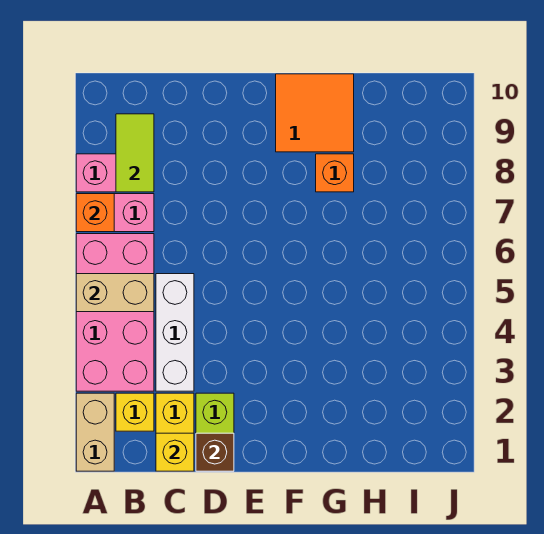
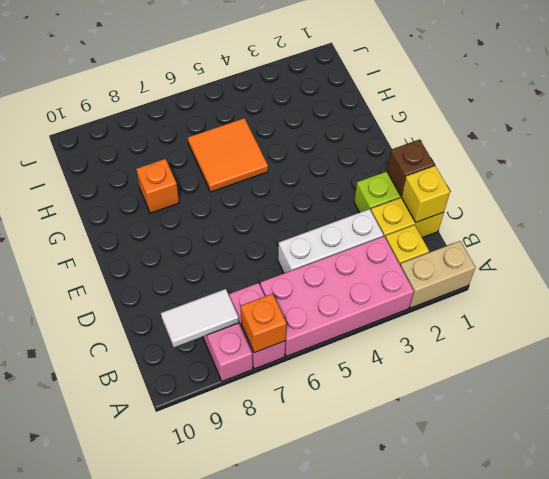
tan brick A5:B5 level 2 -> none
lime tile B8:B9 level 2 -> white tile B8:B9 level 2
orange tile F9:G10 level 1 -> orange tile G5:H6 level 1

